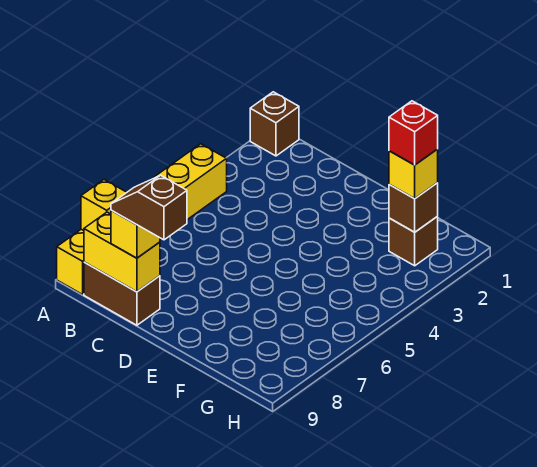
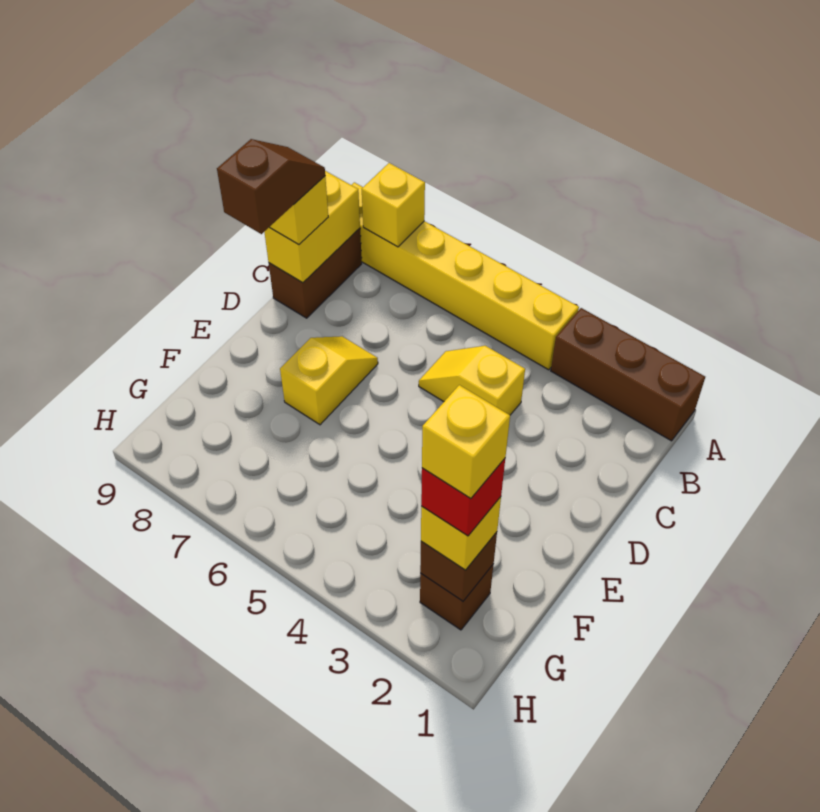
brown brick A1 level 1 -> brown brick A1:A3 level 1
none -> yellow slope C4:C5 level 1 top 4
none -> yellow slope D7:E7 level 1 top E
none -> yellow brick G2 level 5

